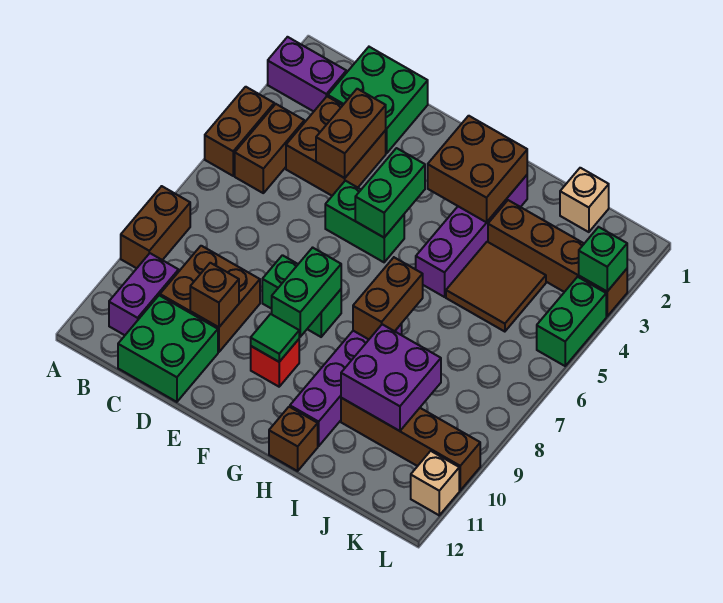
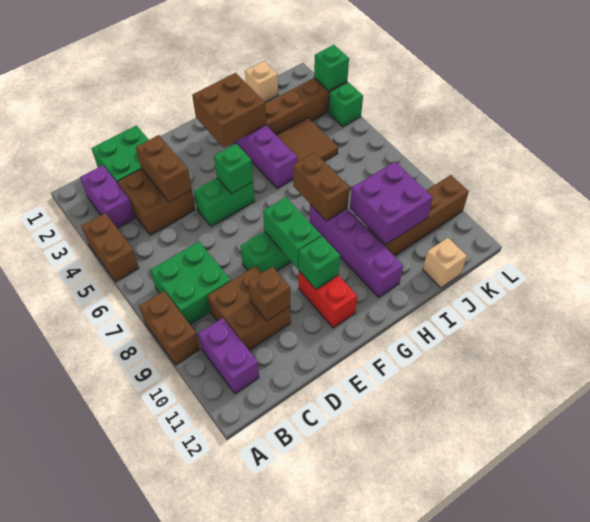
purple brick A2:B2 level 1 -> purple brick B2:B3 level 1
brown brick B4:B5 level 1 -> none
green brick C11:D12 level 1 -> green brick B7:C8 level 1
green brick F4:F5 level 2 -> green brick F5 level 2
red brick F10 level 1 -> red brick F10:F11 level 1
green tile F10 level 2 -> green brick F10 level 2
brown brick H12 level 1 -> none
green brick L4:L5 level 1 -> green brick L4 level 1
tan brick L11 level 1 -> tan brick J12 level 1

